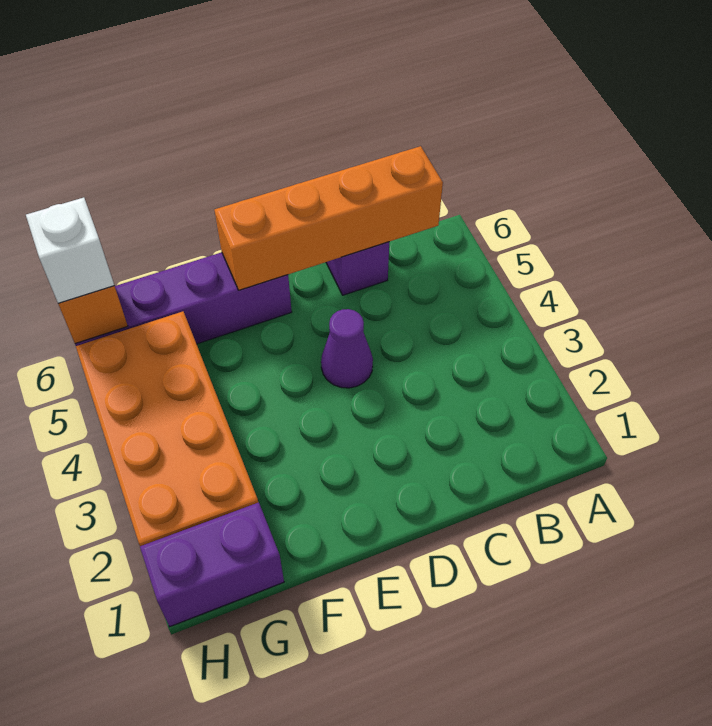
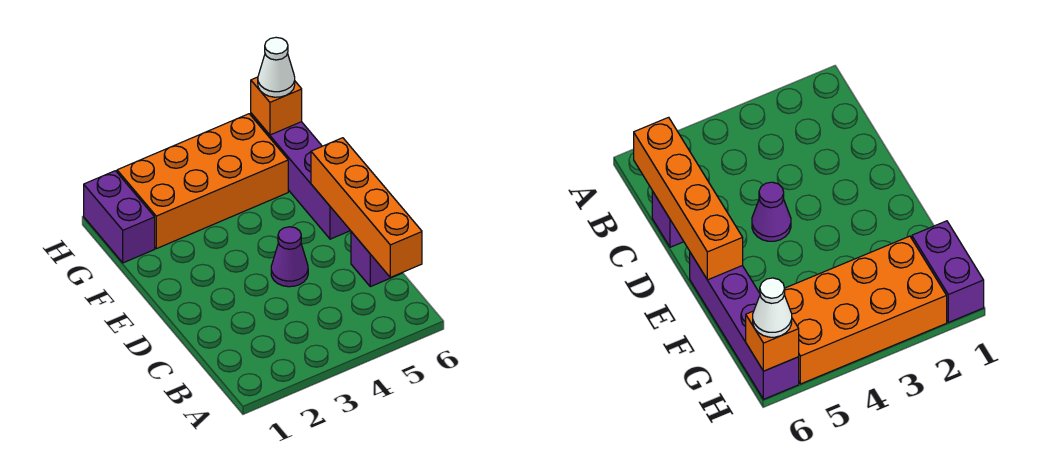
white brick H6 level 3 -> white cone H6 level 3

